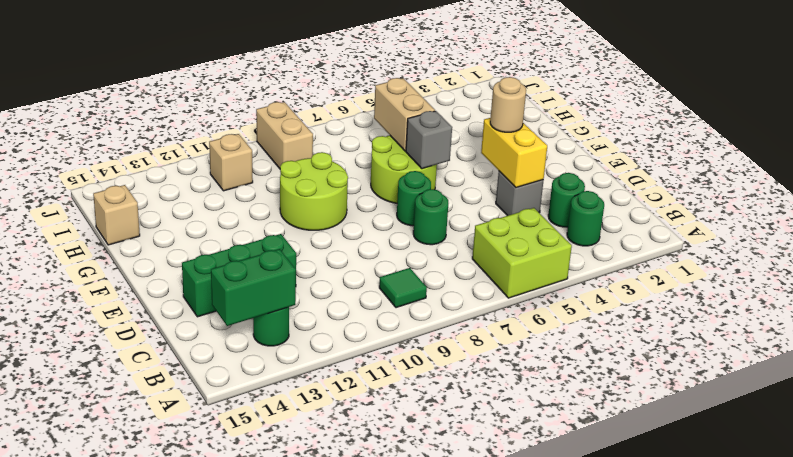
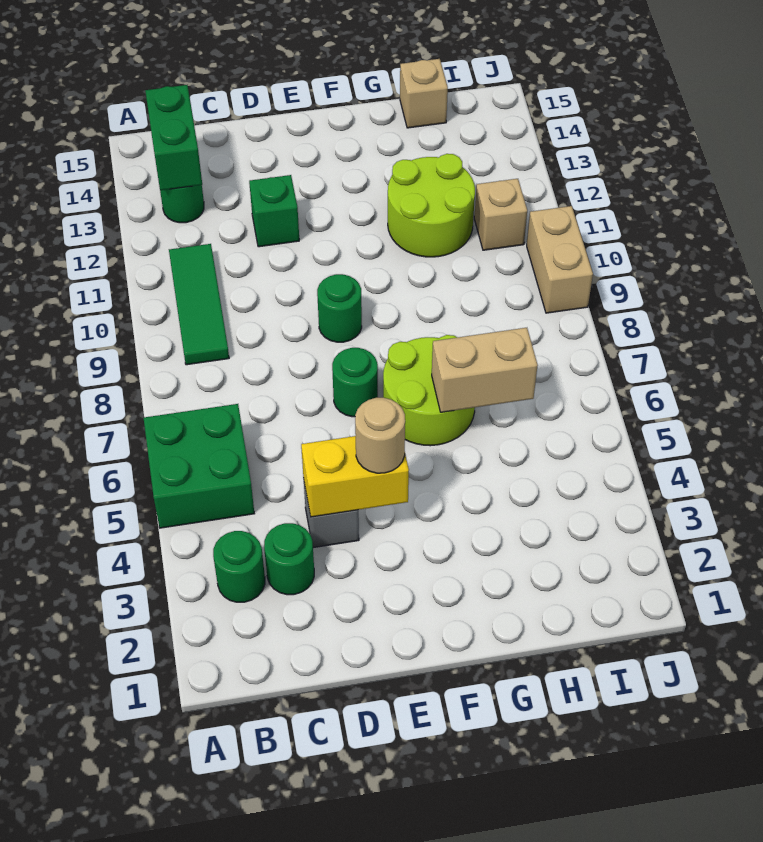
lime brick A5:B6 level 1 -> green brick A5:B6 level 1
green tile B9 level 1 -> green tile B9:B11 level 1
green round brick D7 level 1 -> green round brick E9 level 1
green brick D12:D14 level 1 -> green brick D12 level 1
grey brick F6 level 2 -> none
lime round brick F9:G10 level 1 -> lime round brick G11:H12 level 1
tan brick I9:J9 level 1 -> tan brick J9:J10 level 1

